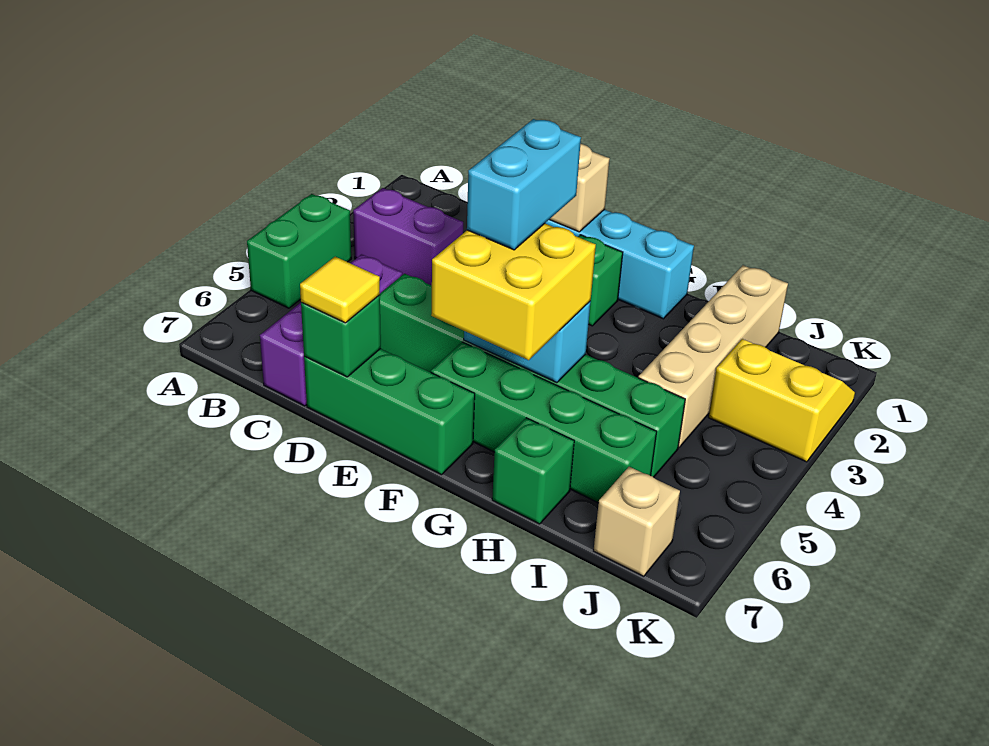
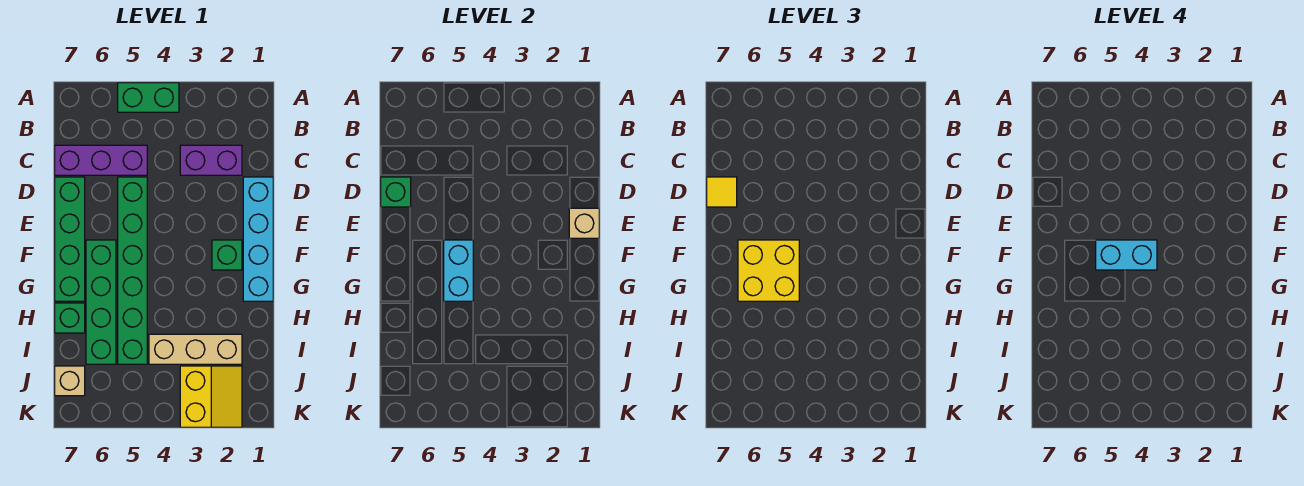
purple brick B3:C3 level 1 -> purple brick C2:C3 level 1
green brick D7:F7 level 1 -> green brick D7:G7 level 1
tan brick I1:I4 level 1 -> tan brick I2:I4 level 1

